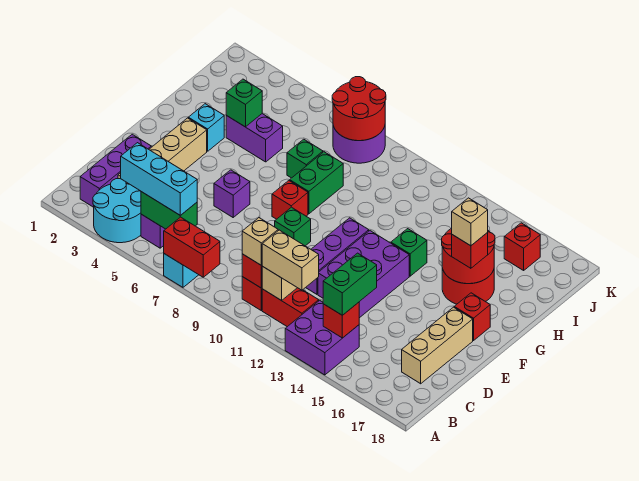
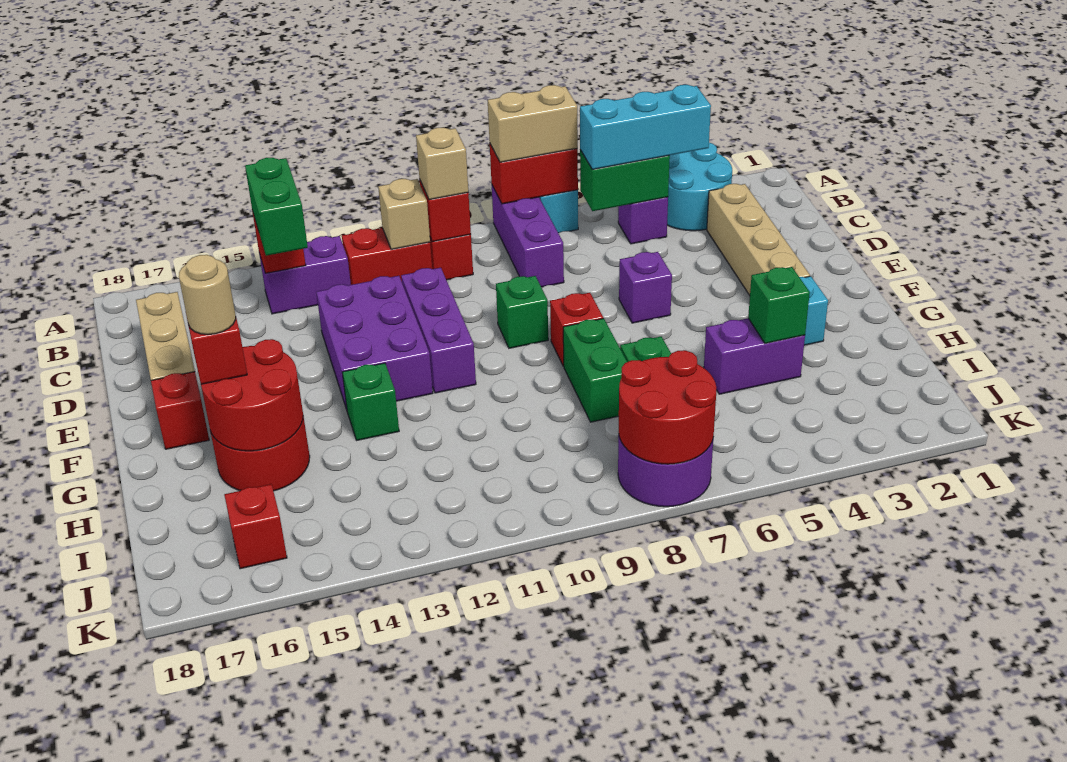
purple brick A13:B14 level 1 -> purple brick B13:B14 level 1
purple brick B2:D2 level 1 -> purple brick A8:C8 level 1
tan brick B11:B12 level 3 -> tan brick A7:A8 level 3
tan brick G16 level 4 -> tan round brick G16 level 4

